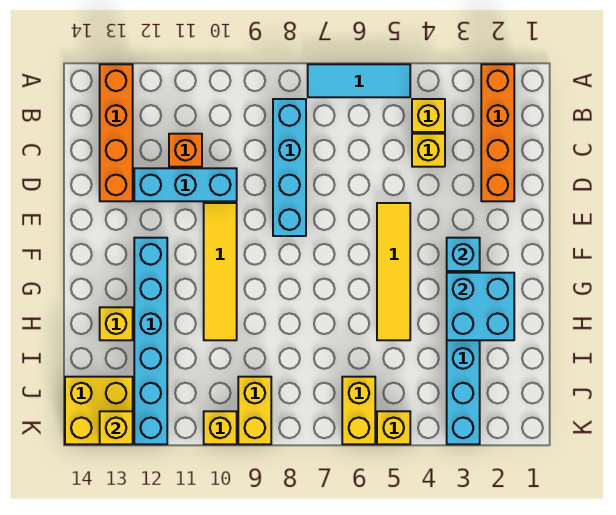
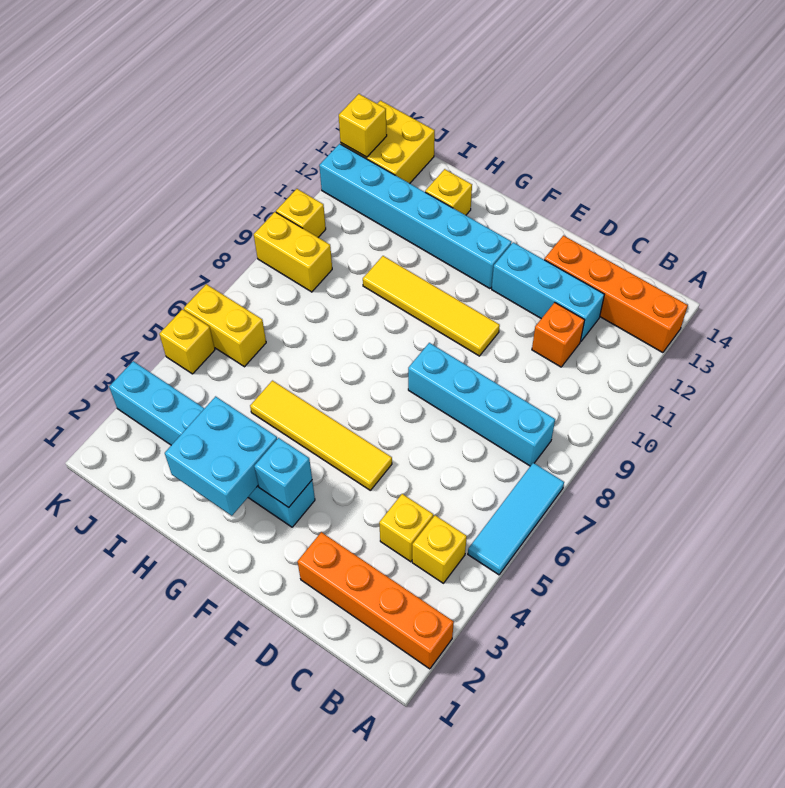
cyan brick D10:D12 level 1 -> cyan brick C12:E12 level 1

